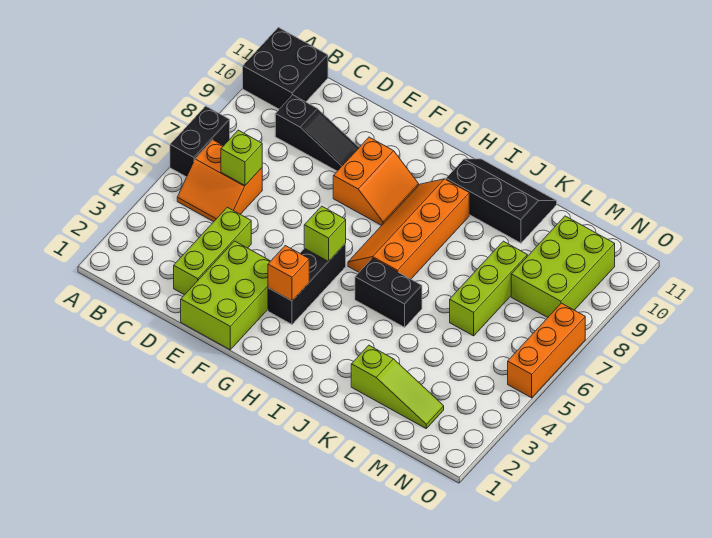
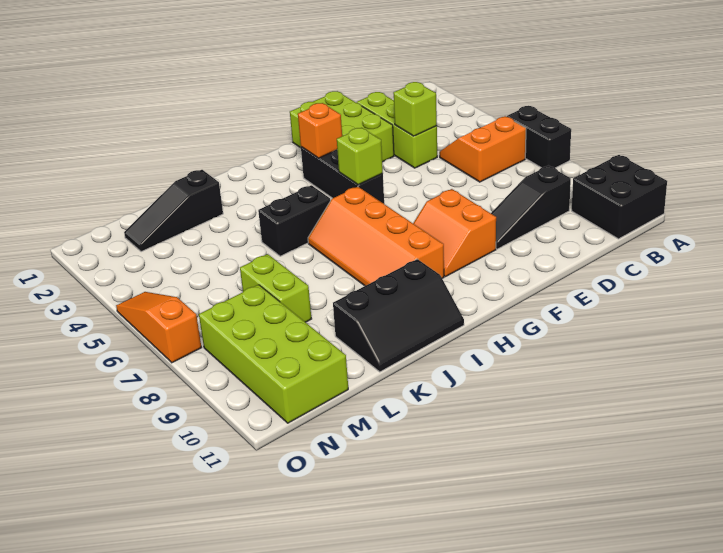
lime brick C6 level 2 -> lime brick D4 level 2
orange slope H6:I9 level 1 top I -> orange slope H6:I9 level 1 top H
lime slope K2:M2 level 1 top K -> black slope K2:M2 level 1 top K
lime brick L6:L8 level 1 -> lime brick L7:L8 level 1
lime brick M8:N10 level 1 -> lime brick M8:N11 level 1
orange brick O5:O7 level 1 -> orange slope O5:O7 level 1 top 7

